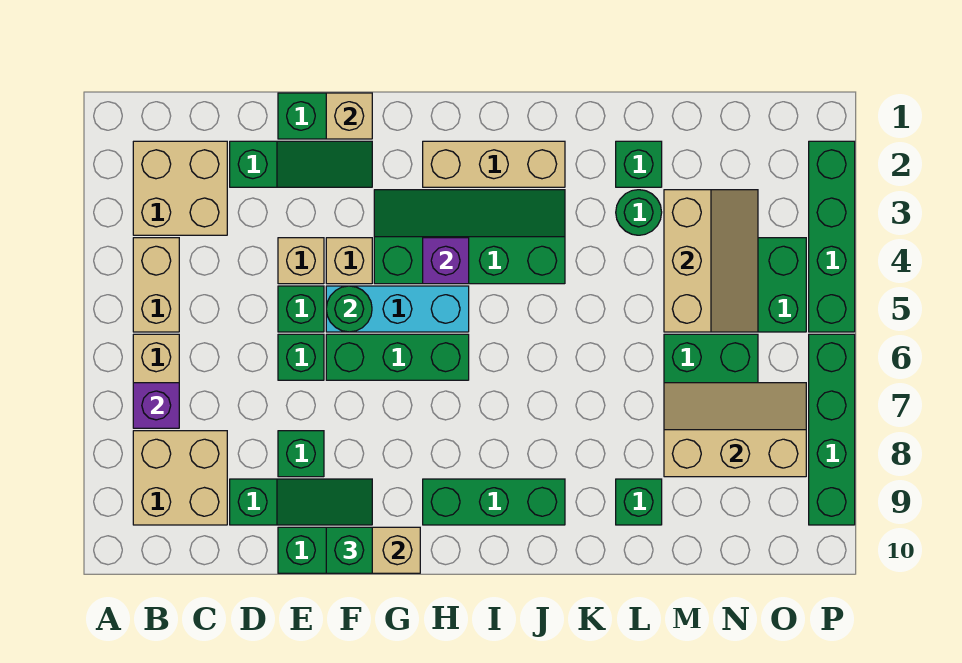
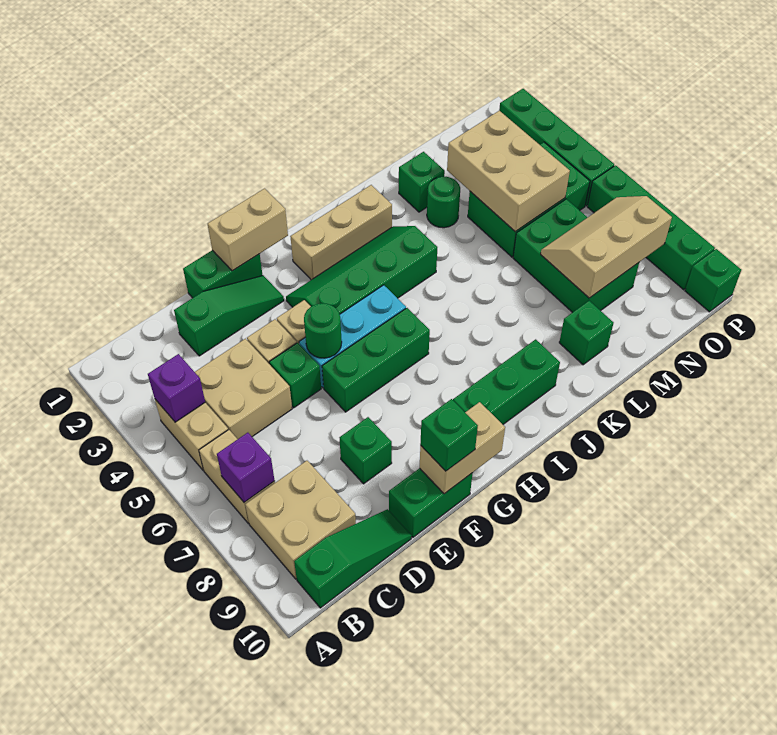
tan brick B2:C3 level 1 -> tan brick C4:D5 level 1
green slope D9:F9 level 1 top D -> green slope B10:D10 level 1 top B
green brick E6 level 1 -> green brick P10 level 1
tan brick F1 level 2 -> tan brick F1:G1 level 2
purple brick H4 level 2 -> purple brick B4 level 2
tan slope M3:N5 level 2 top M -> tan brick M3:N5 level 2

